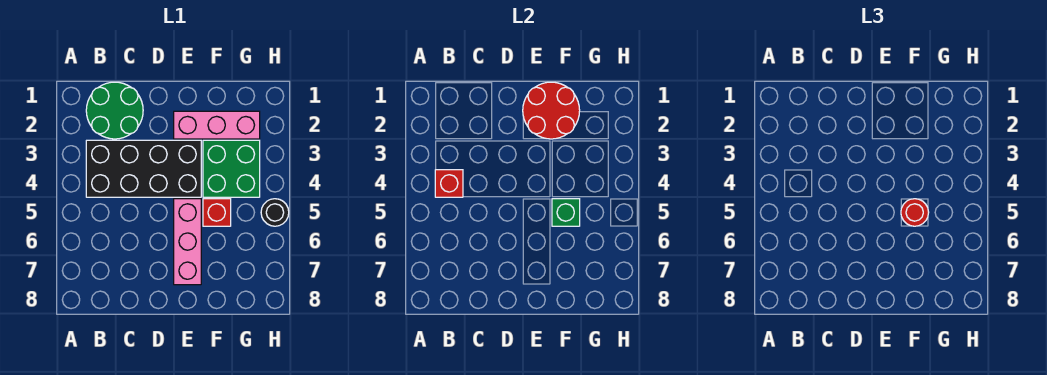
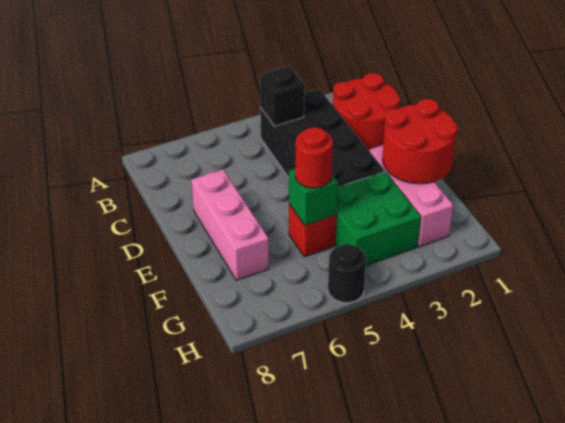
green round brick B1:C2 level 1 -> red round brick B1:C2 level 1
red brick B4 level 2 -> black brick B4 level 2
pink brick E5:E7 level 1 -> pink brick D7:F7 level 1

